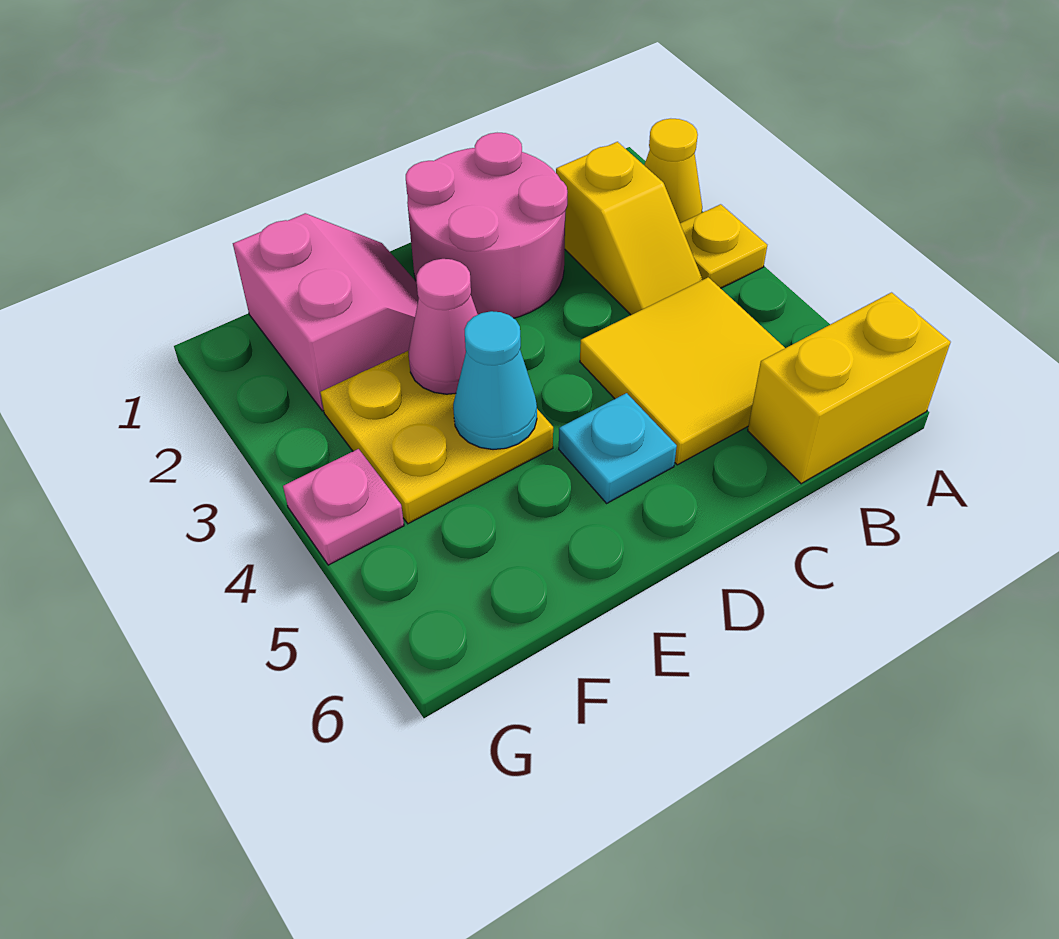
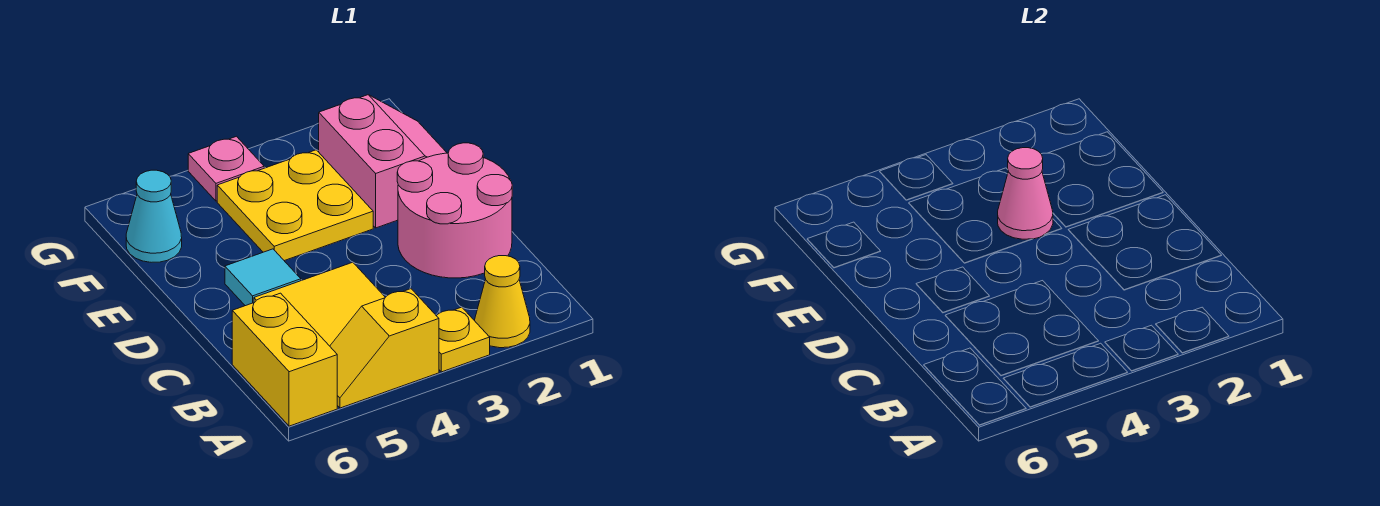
yellow slope B2:B3 level 1 top 2 -> yellow slope A4:A5 level 1 top 4
cyan plate D5 level 1 -> cyan tile D5 level 1
pink slope E1:F2 level 1 top F -> pink slope E1:F2 level 1 top 2
cyan cone E4 level 2 -> cyan cone F6 level 1

